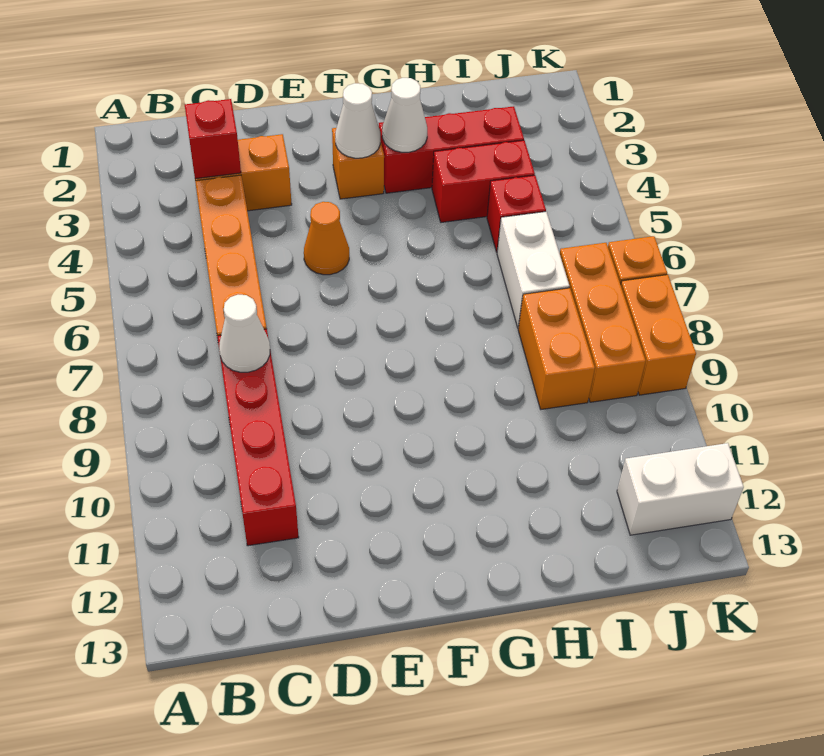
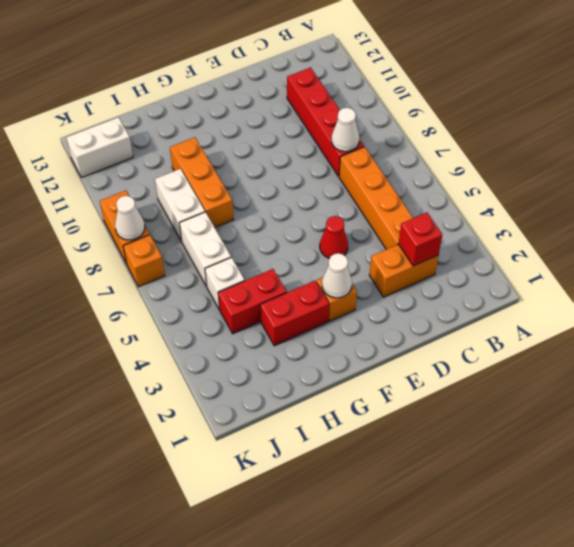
orange cone E5 level 1 -> red cone E5 level 1
red brick G3:I3 level 1 -> red brick G3:H3 level 1
white cone G3 level 2 -> white cone K8 level 2
red brick I5 level 1 -> white brick I5 level 1
orange brick I8:I9 level 1 -> white brick I8:I9 level 1
orange brick J7:J9 level 1 -> orange brick H8:H10 level 1

